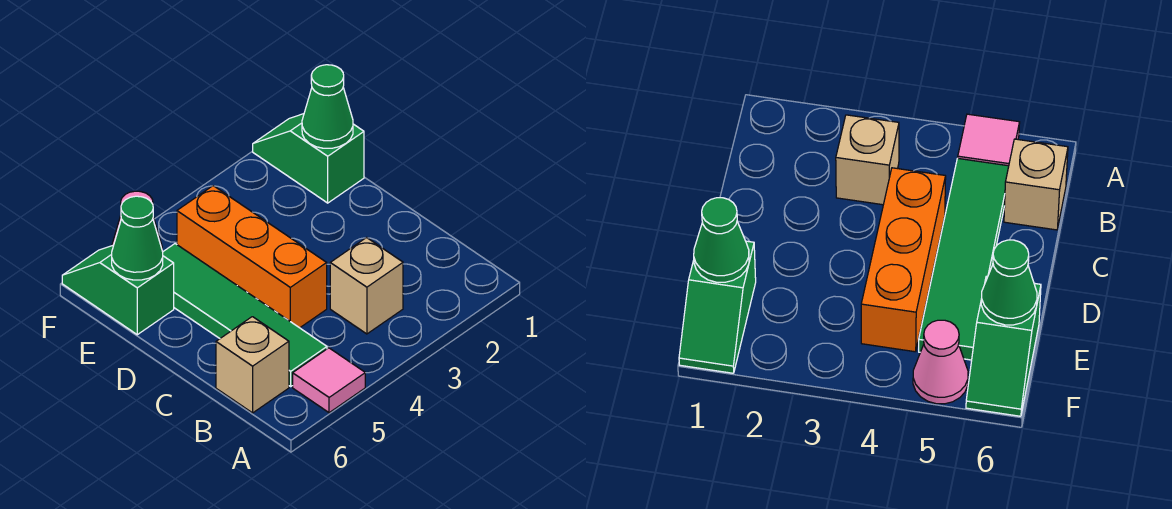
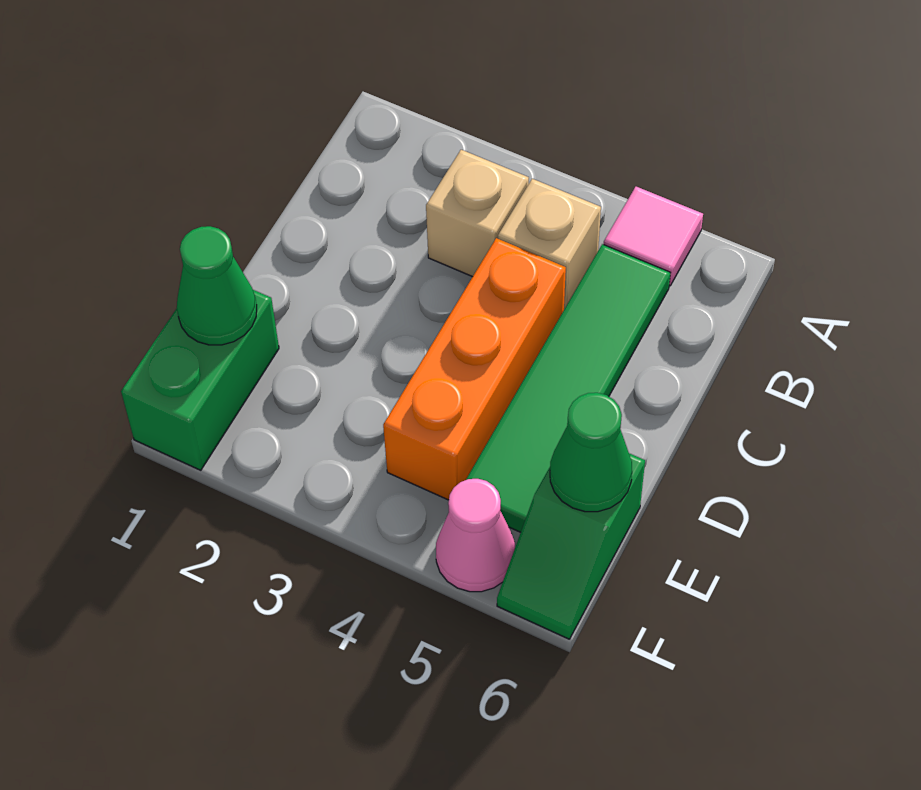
tan brick B6 level 1 -> tan brick B4 level 1
green slope E1:F1 level 1 top E -> green brick E1:F1 level 1

